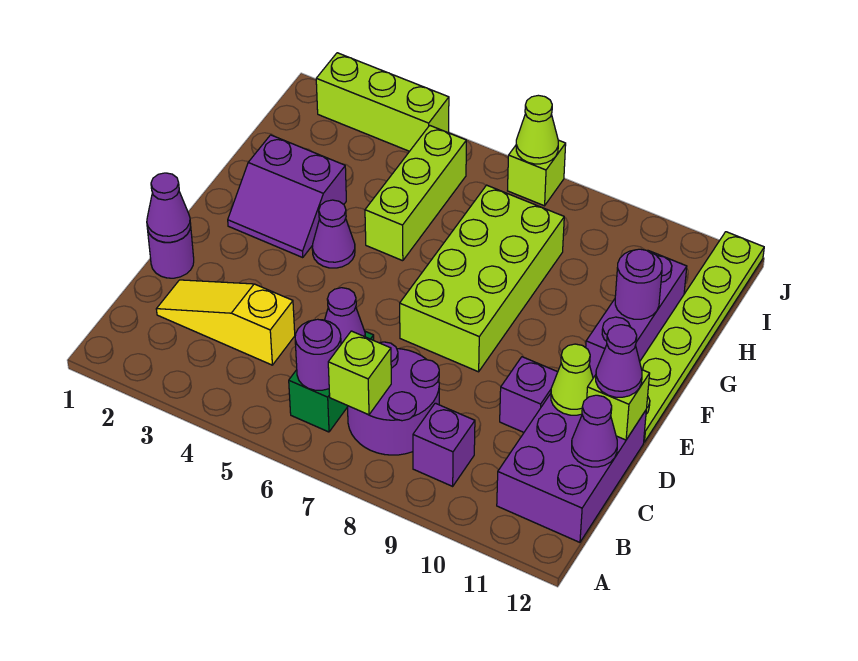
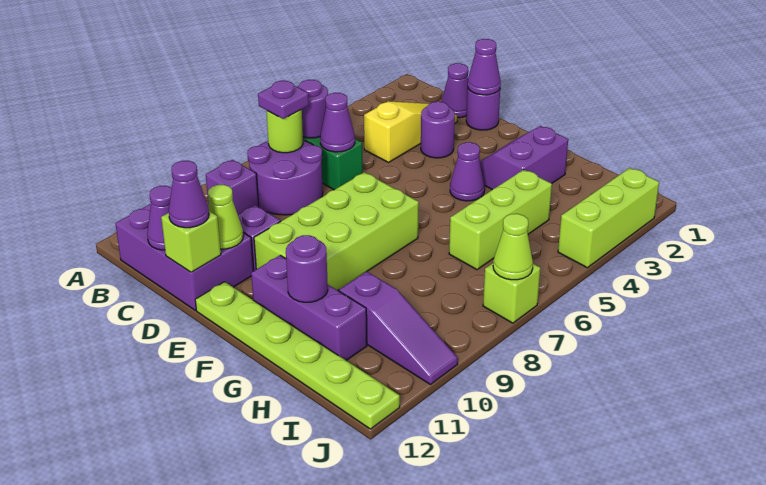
lime brick B7 level 2 -> lime round brick B7 level 2
none -> purple plate B7 level 3
none -> purple cone C1 level 1
none -> purple round brick D3 level 1
lime brick E7:H8 level 1 -> lime brick E7:F10 level 1
lime brick G5:I5 level 1 -> lime brick H4:H6 level 1
none -> purple slope H10:J10 level 1 top H

